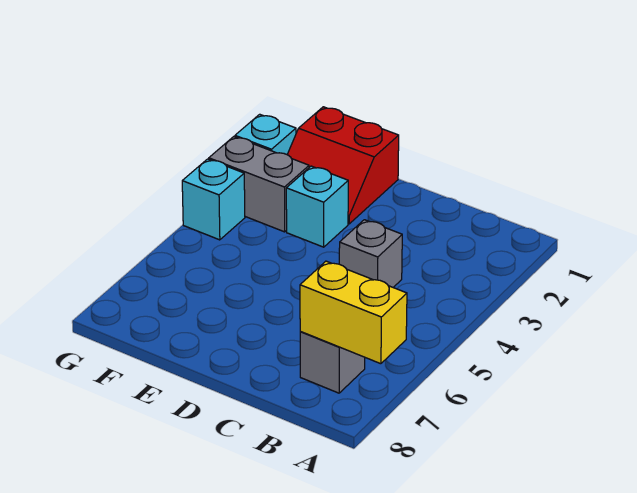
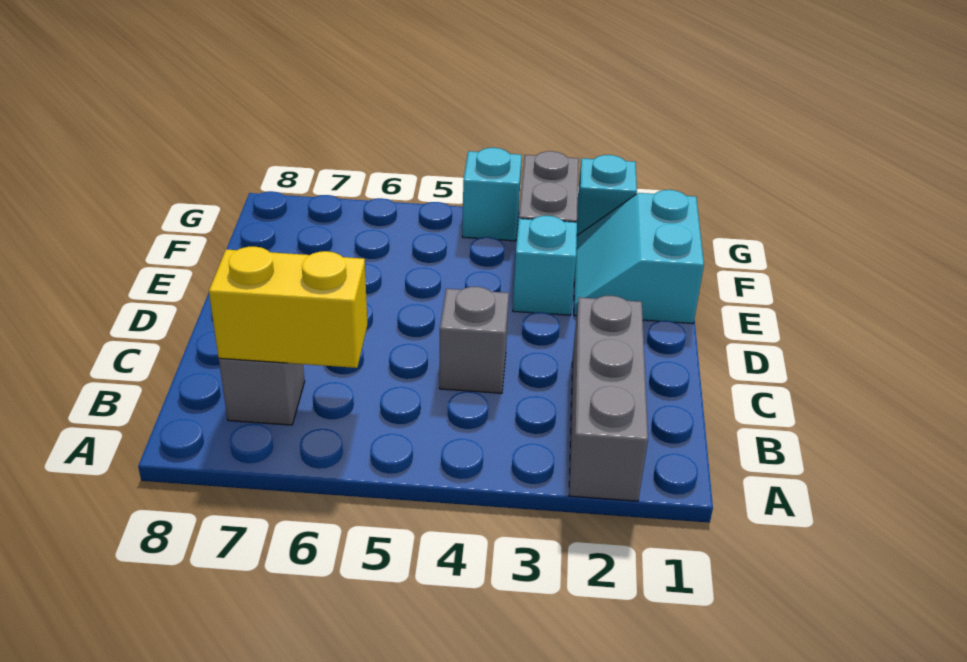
none -> grey brick A2:C2 level 1
yellow brick A7:B7 level 2 -> yellow brick B6:B7 level 2
red slope E1:F2 level 1 top 1 -> cyan slope E1:F2 level 1 top 1

